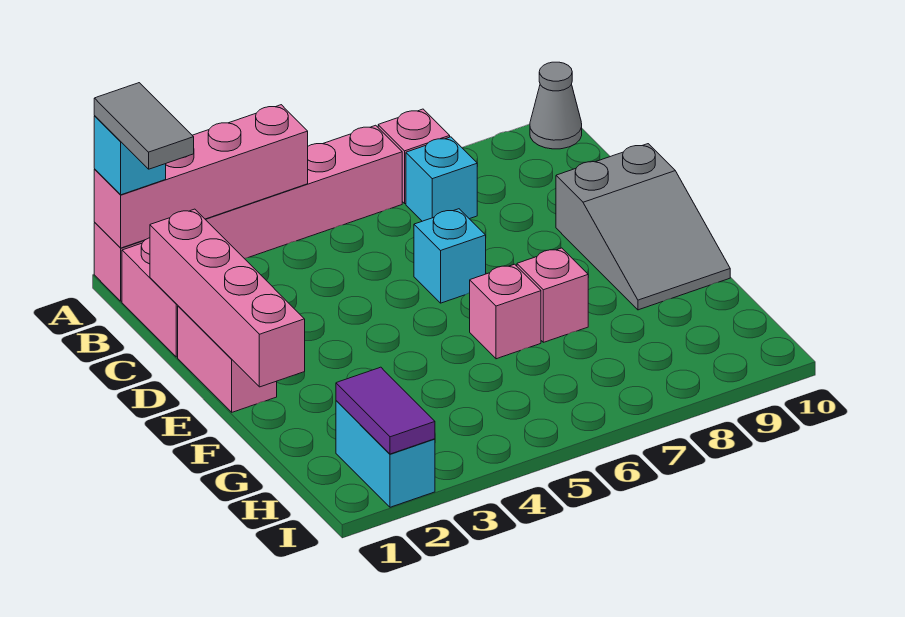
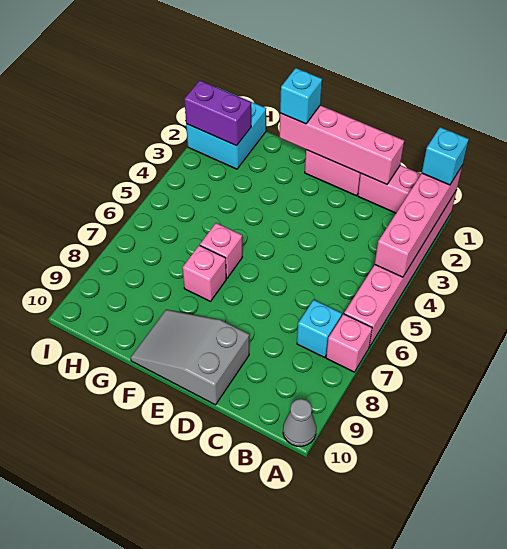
grey tile A1:B1 level 4 -> none
cyan brick D6 level 1 -> cyan brick F1 level 3
cyan brick H2:I2 level 1 -> cyan brick H1:I2 level 1
purple tile H2:I2 level 2 -> purple brick H2:I2 level 2

